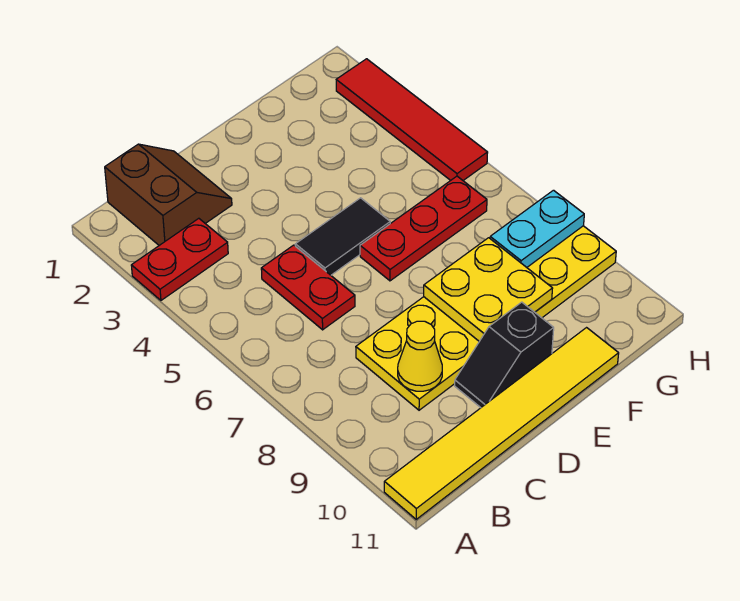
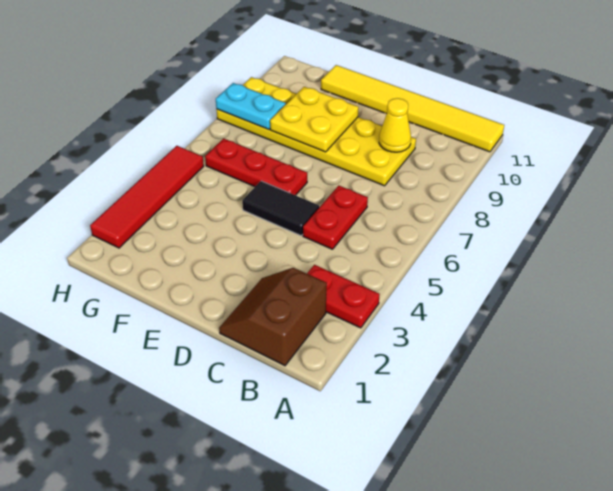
black slope D10:E10 level 1 top E -> none

